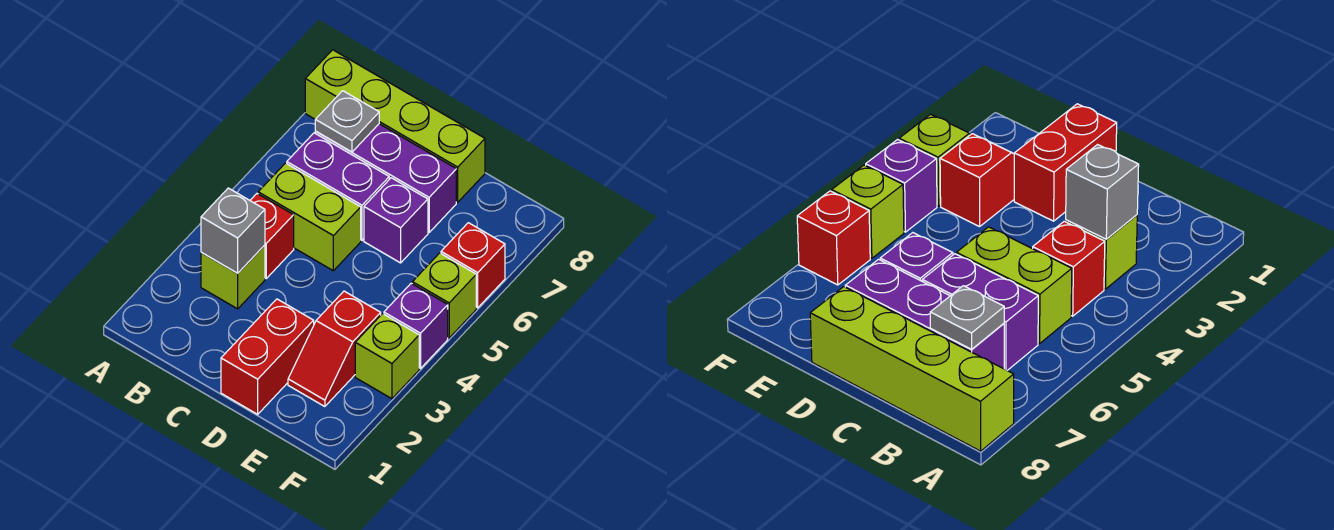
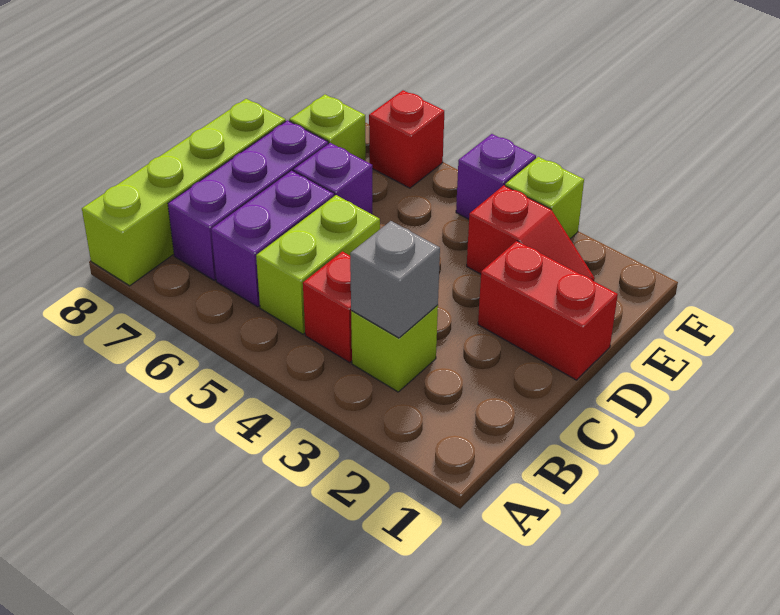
grey plate B7 level 2 -> none
lime brick F5 level 1 -> lime brick E7 level 1

